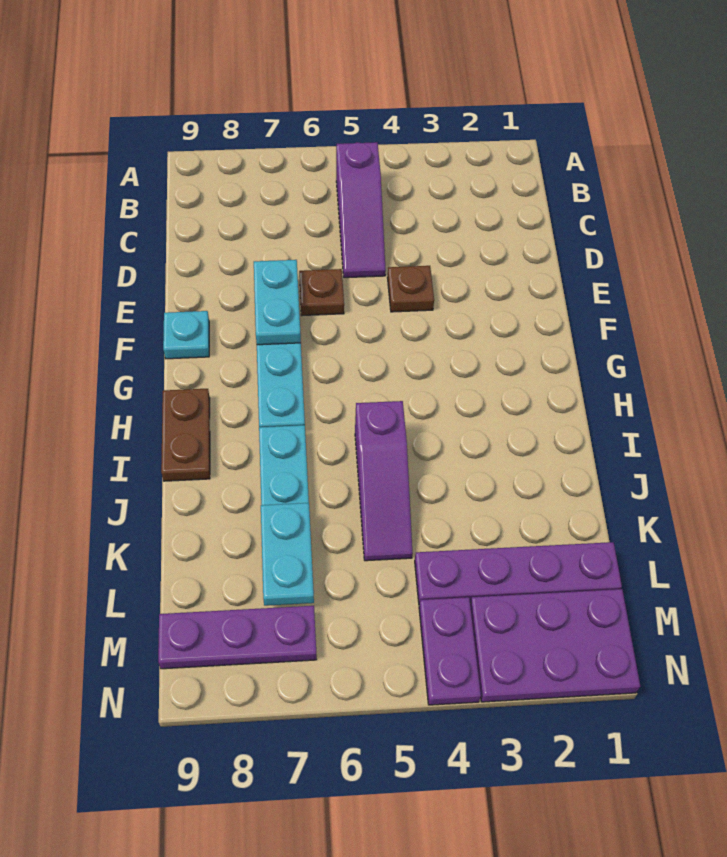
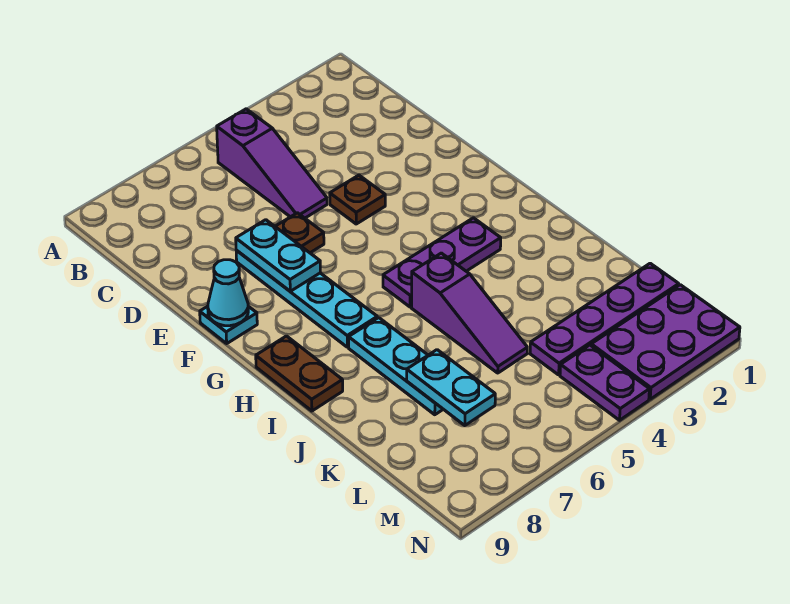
none -> cyan cone F9 level 2
purple plate M7:M9 level 1 -> purple plate H3:H5 level 1

